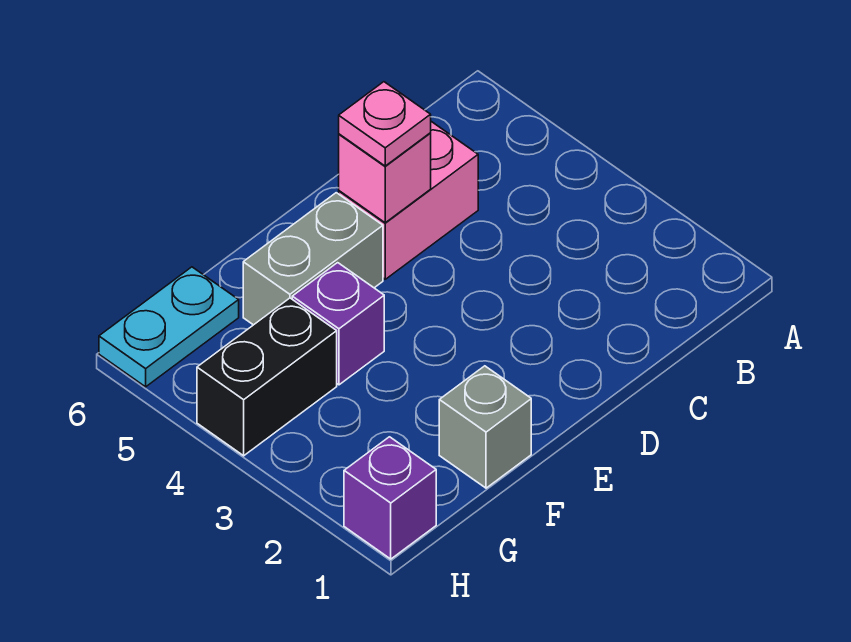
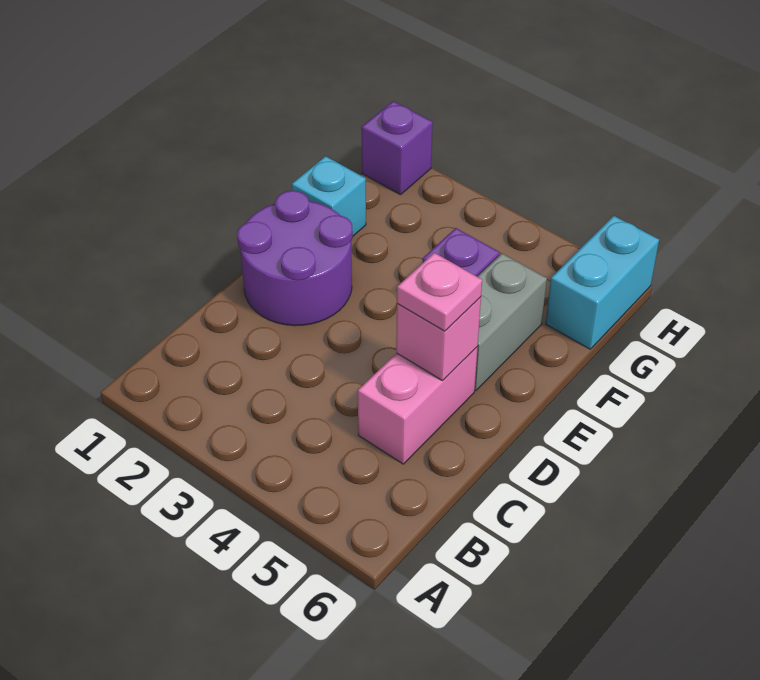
none -> purple round brick D1:E2 level 1
grey brick F1 level 1 -> cyan brick F1 level 1
black brick G4:H4 level 1 -> none
cyan plate G6:H6 level 1 -> cyan brick G6:H6 level 1

